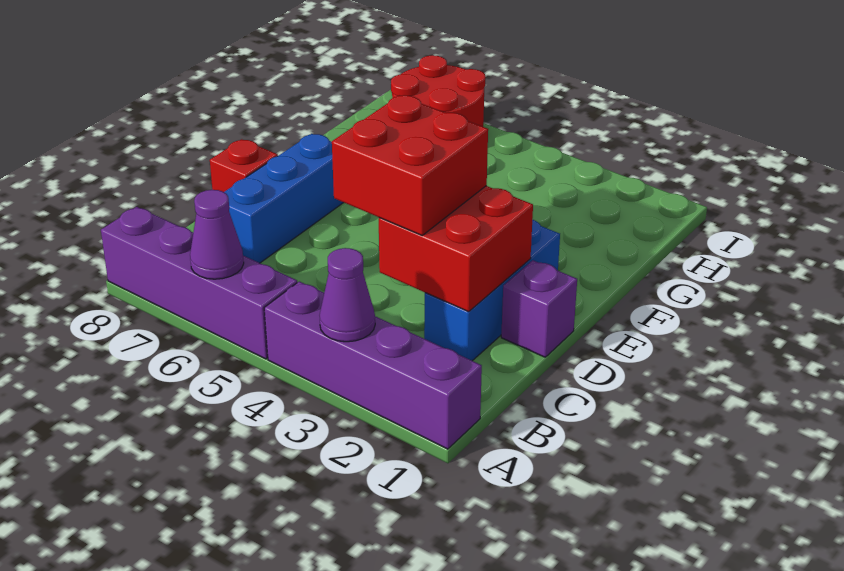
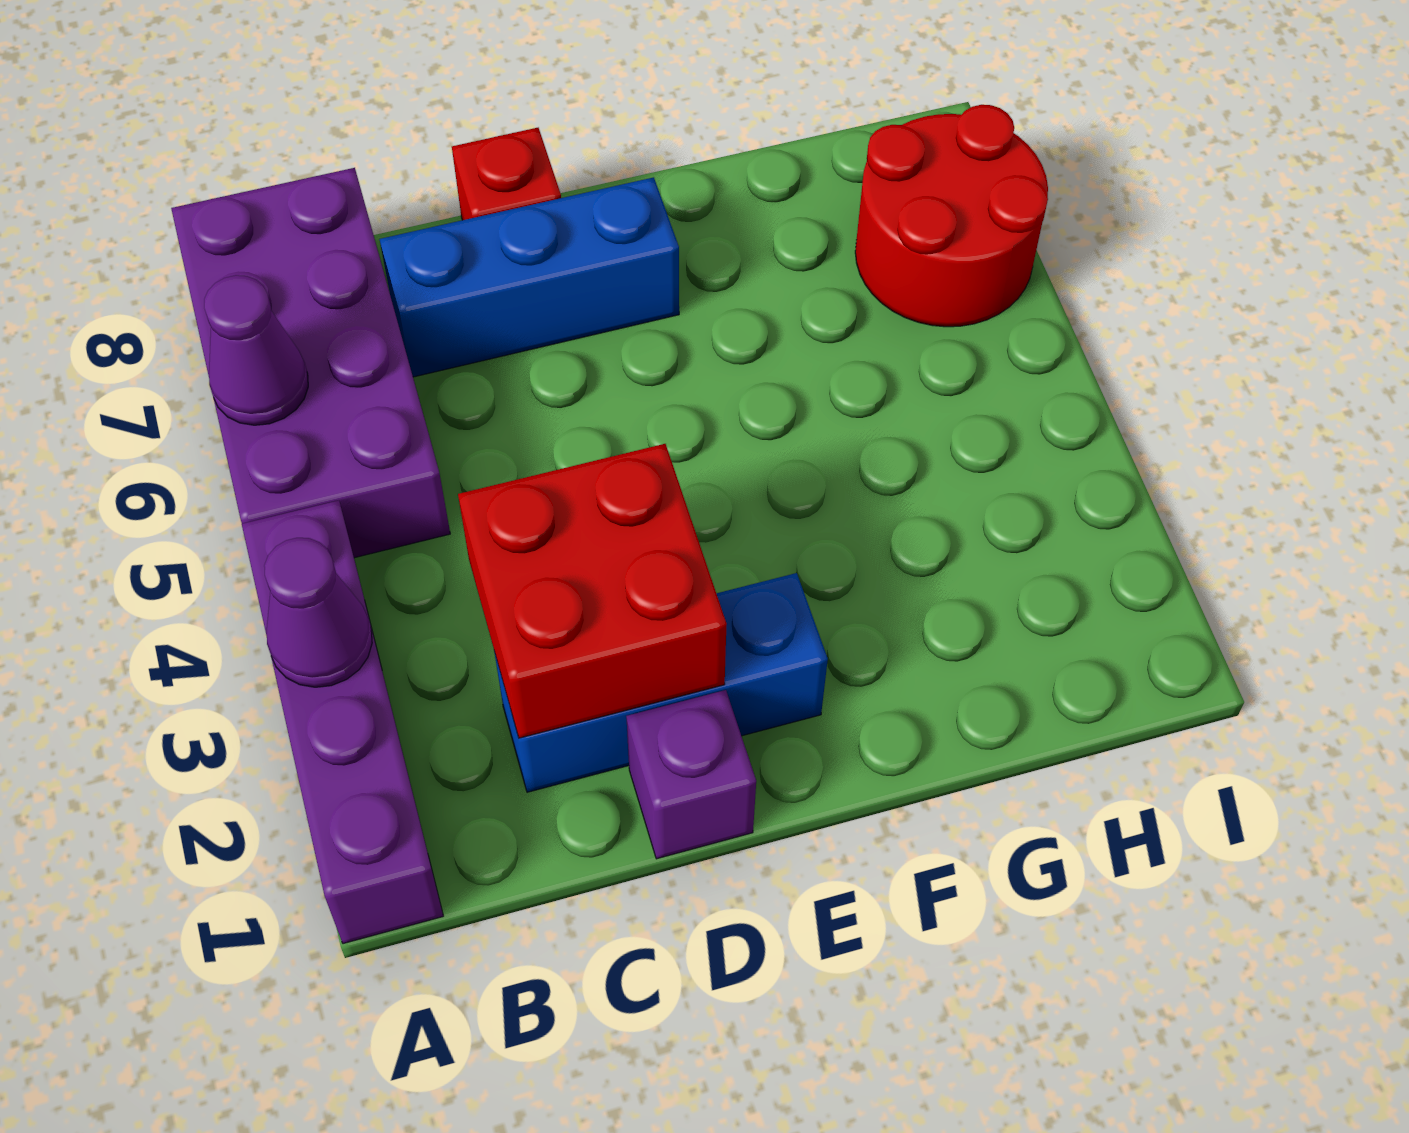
purple brick A5:A8 level 1 -> purple brick A5:B8 level 1
red brick C3:D4 level 3 -> none

